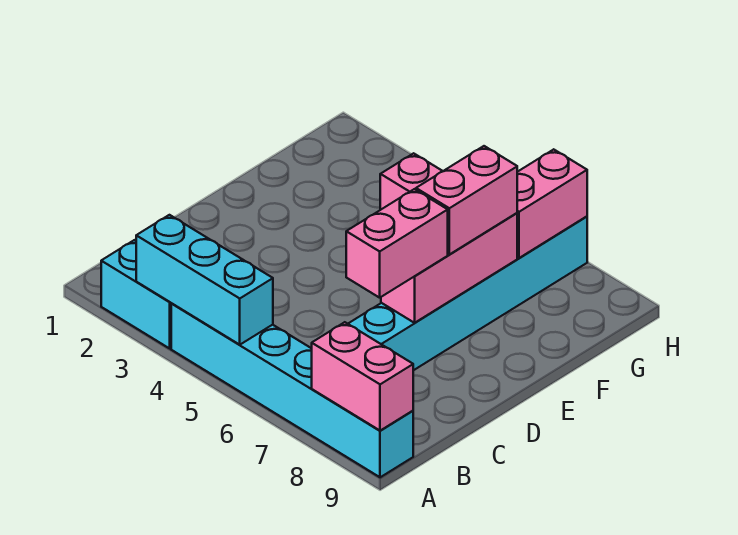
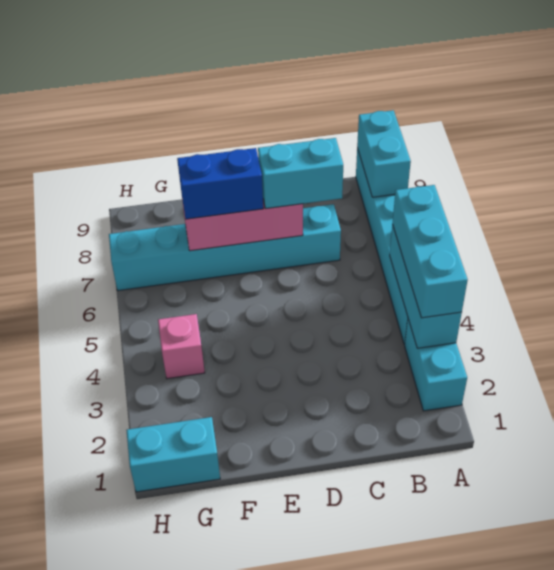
none -> cyan brick A3:A5 level 3
pink brick A8:A9 level 2 -> cyan brick A8:A9 level 2
pink brick C7:D7 level 3 -> cyan brick C7:D7 level 3
pink brick E7:F7 level 3 -> blue brick E7:F7 level 3
none -> cyan brick G1:H1 level 1
pink brick G7:H7 level 2 -> none

